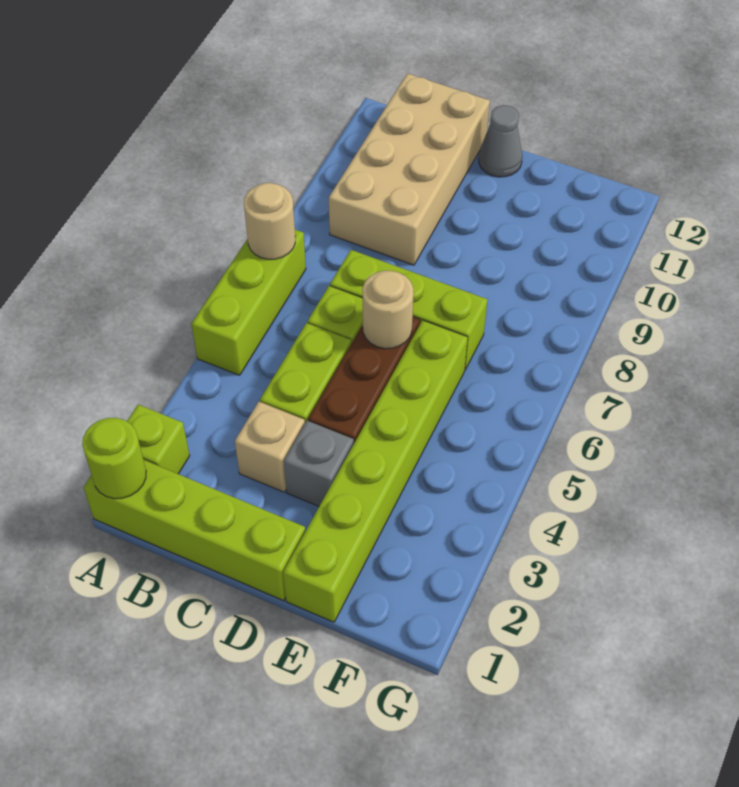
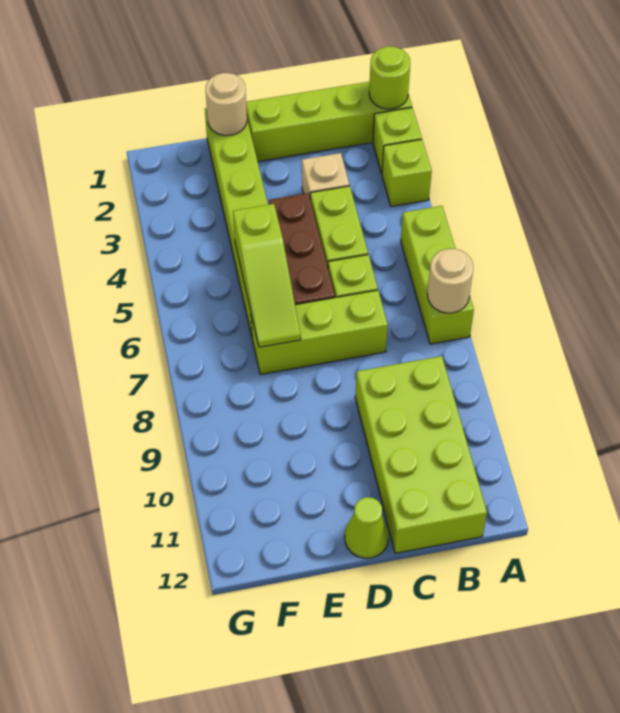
none -> lime brick A3 level 1
tan brick B9:C12 level 1 -> lime brick B9:C12 level 1
grey brick D3 level 1 -> none
tan round brick D6 level 2 -> tan round brick E1 level 2
grey cone D12 level 1 -> lime cone D12 level 1
none -> lime slope E5:E7 level 2 top 5

